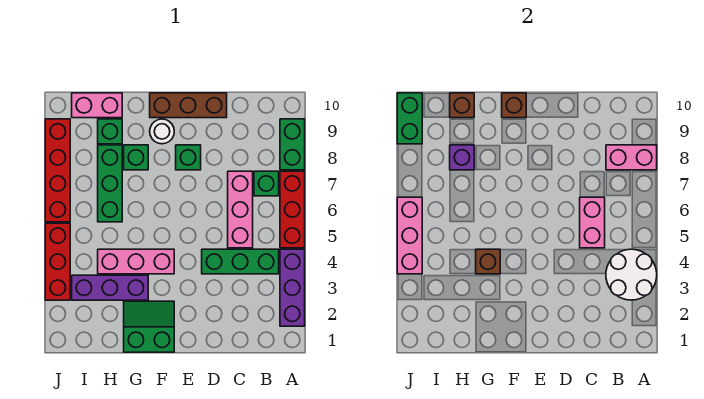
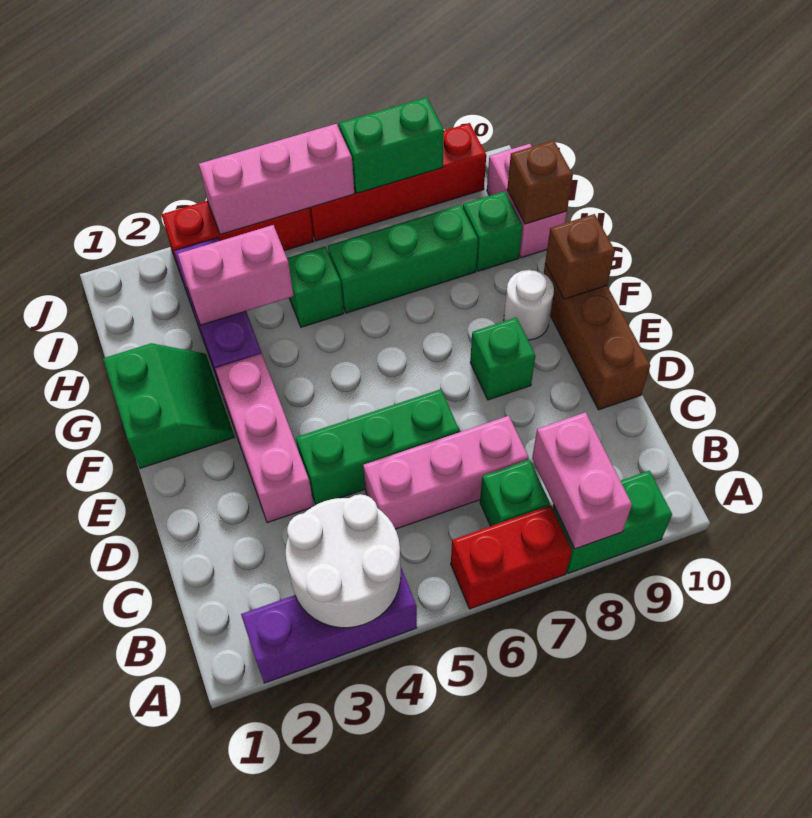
red brick A5:A7 level 1 -> red brick A6:A7 level 1
green brick B4:D4 level 1 -> green brick D4:D6 level 1
pink brick C5:C6 level 2 -> pink brick H3:H4 level 2
pink brick F4:H4 level 1 -> pink brick D3:F3 level 1
brown brick G4 level 2 -> none
green brick G8 level 1 -> green brick H5 level 1
purple brick H8 level 2 -> none
green brick J9:J10 level 2 -> green brick J7:J8 level 2

